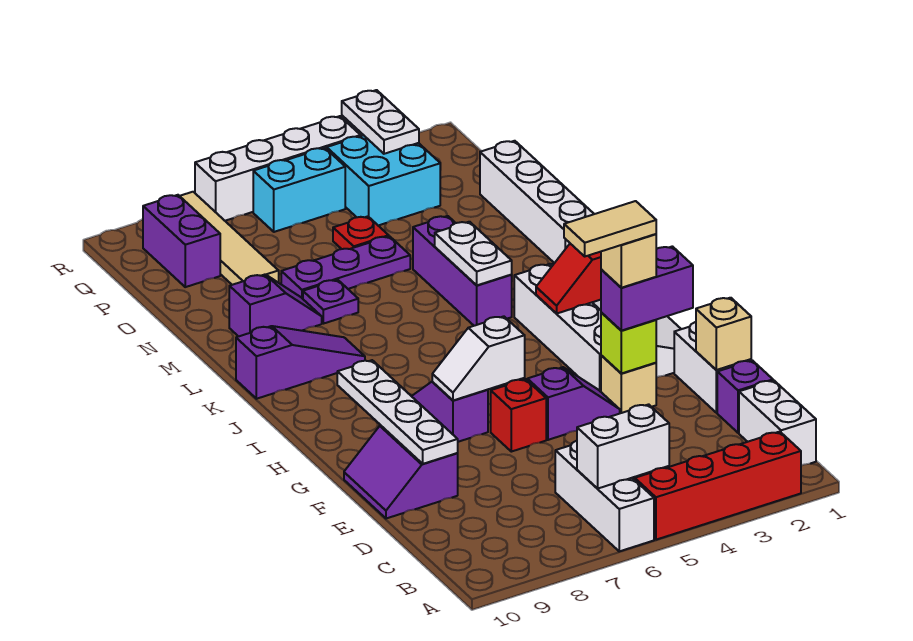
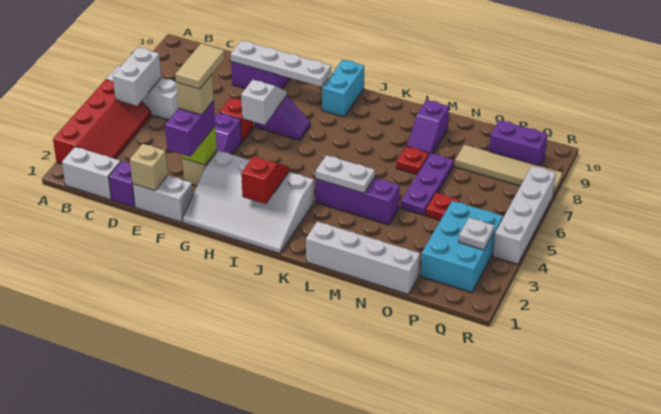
purple slope K8:K10 level 1 top 10 -> none
purple plate M7 level 1 -> red plate M7 level 1
cyan brick P3:Q4 level 1 -> cyan brick P2:Q4 level 1
white plate Q3:R3 level 2 -> white plate Q3 level 2
cyan brick Q5:Q6 level 1 -> cyan brick I9:I10 level 1

